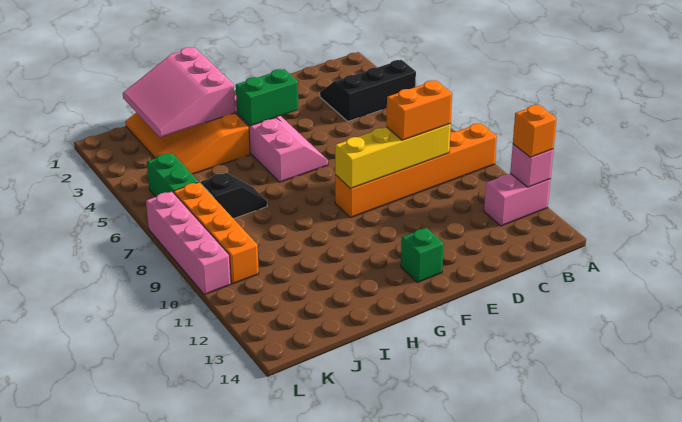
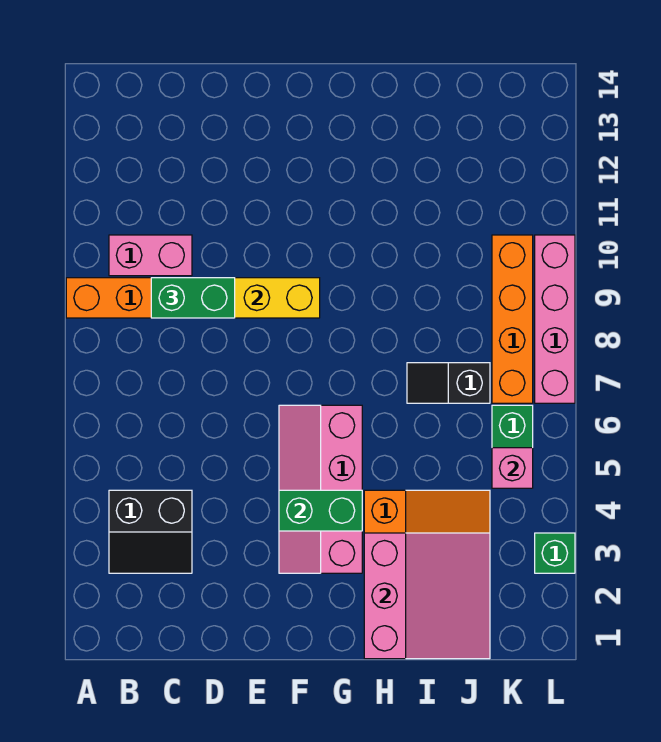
black slope A3:C4 level 1 top 4 -> black slope B3:C4 level 1 top 4
pink brick A12:B12 level 1 -> pink brick B10:C10 level 1
pink brick A12 level 2 -> pink brick K5 level 2
orange brick A12 level 3 -> none
orange brick C9:D9 level 3 -> green brick C9:D9 level 3
green brick F13 level 1 -> green brick L3 level 1

